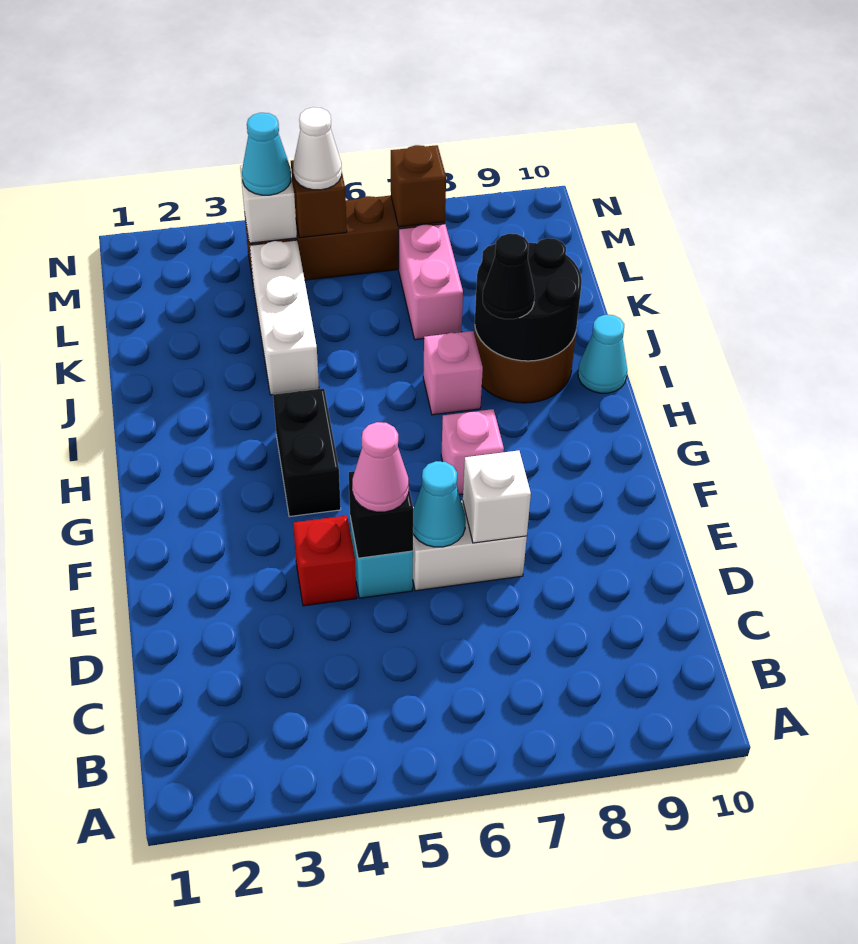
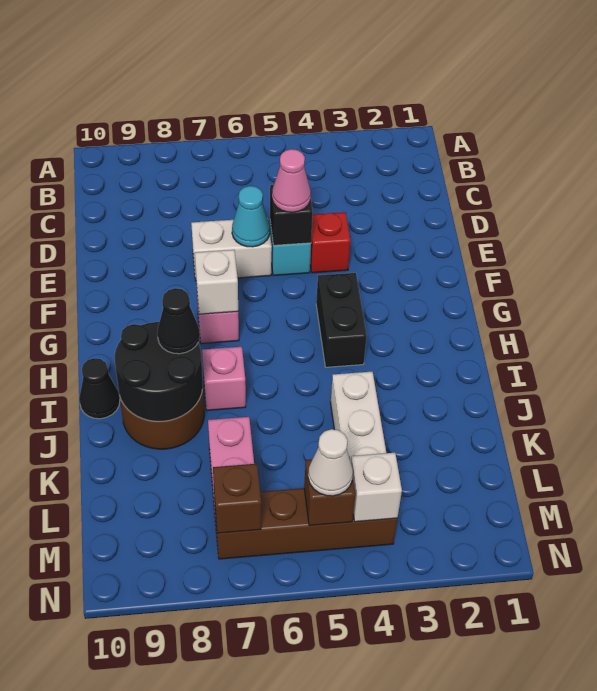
white brick E7 level 2 -> white brick G7 level 2
cyan cone I10 level 1 -> black cone I10 level 1
cyan cone M4 level 3 -> none

